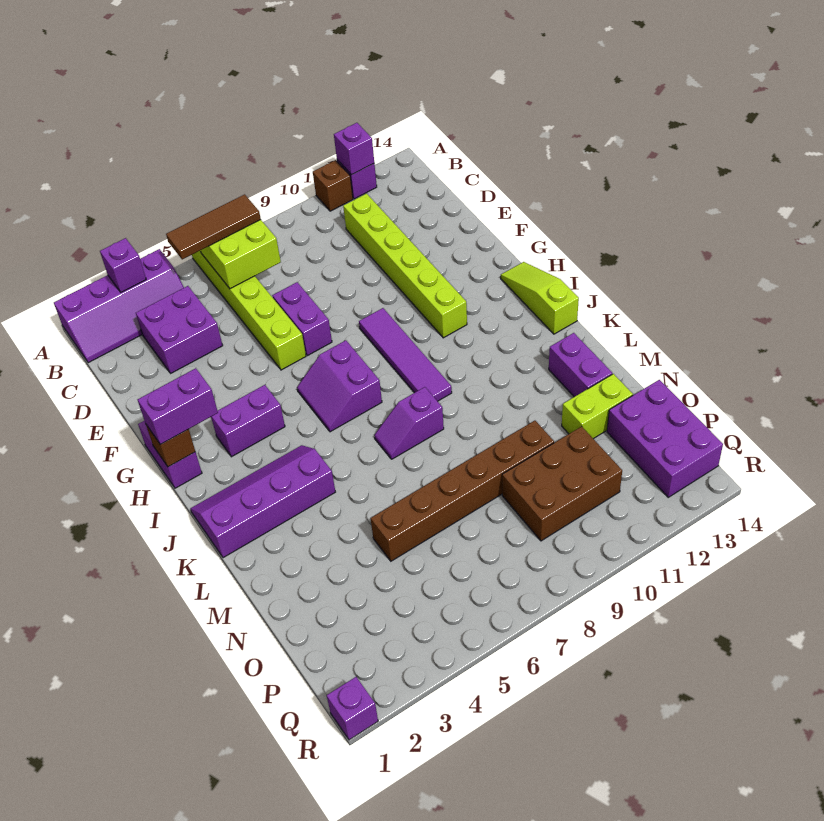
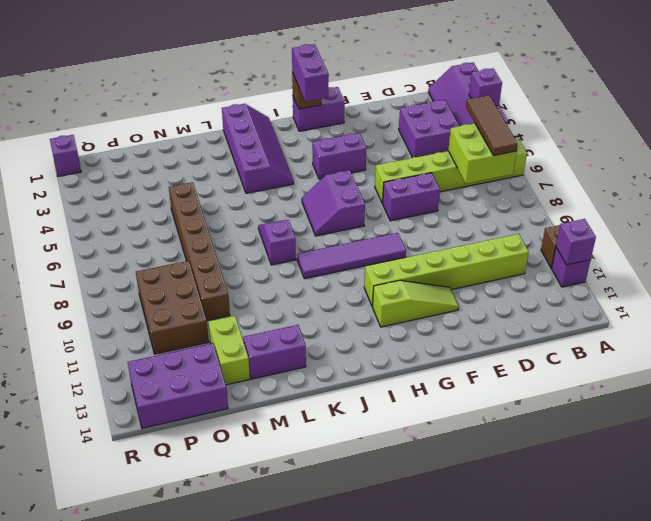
purple brick H3:H4 level 1 -> purple brick G4:H4 level 1
purple slope H6:I7 level 1 top 7 -> purple slope H6:I7 level 1 top H
lime slope H14:J14 level 1 top J -> lime slope F12:H12 level 1 top H

